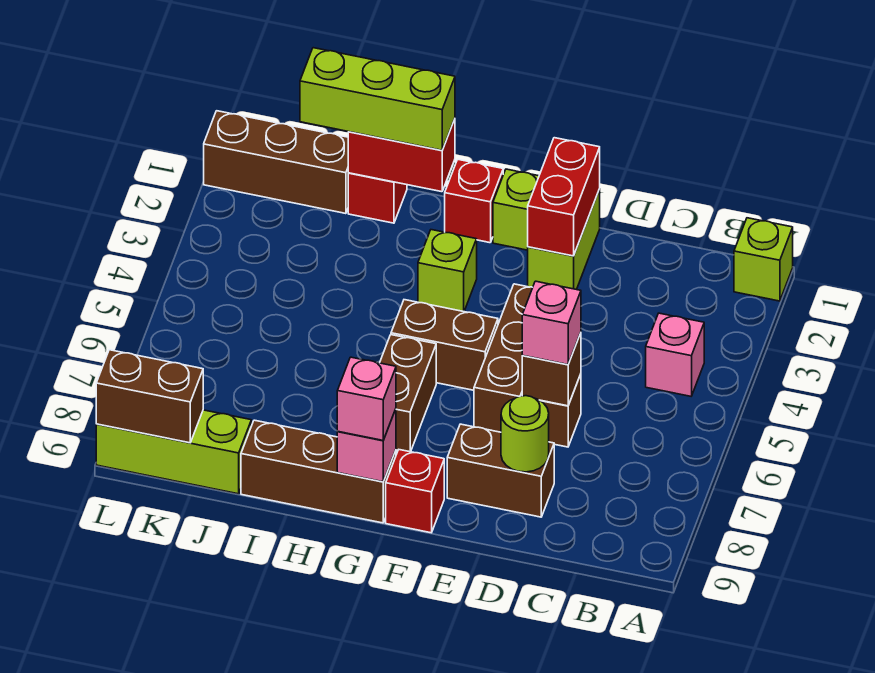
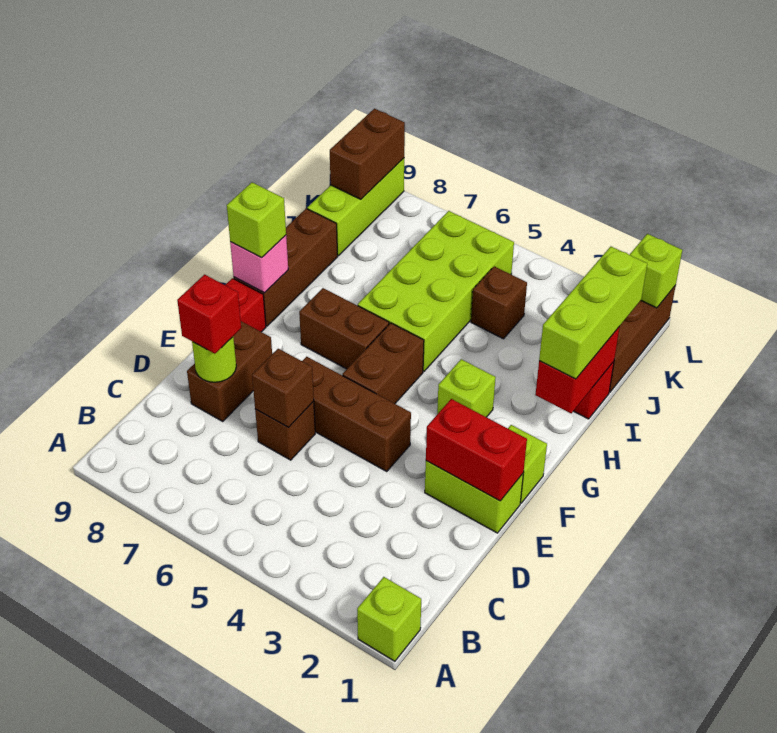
pink brick B4 level 1 -> none
pink brick D6 level 3 -> none
red brick G1 level 1 -> red brick D8 level 3
pink brick G9 level 3 -> lime brick G9 level 3
none -> lime brick H5:K6 level 1
none -> brown brick J4 level 1
none -> lime brick L1 level 2

